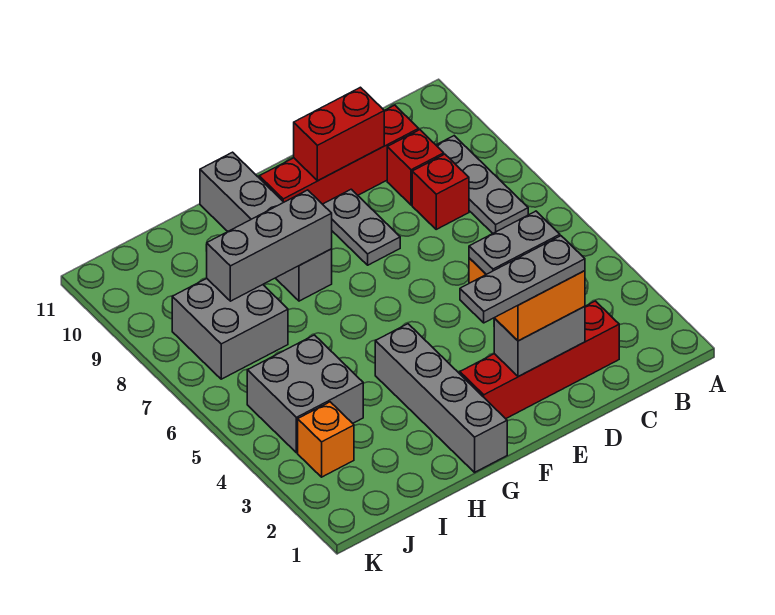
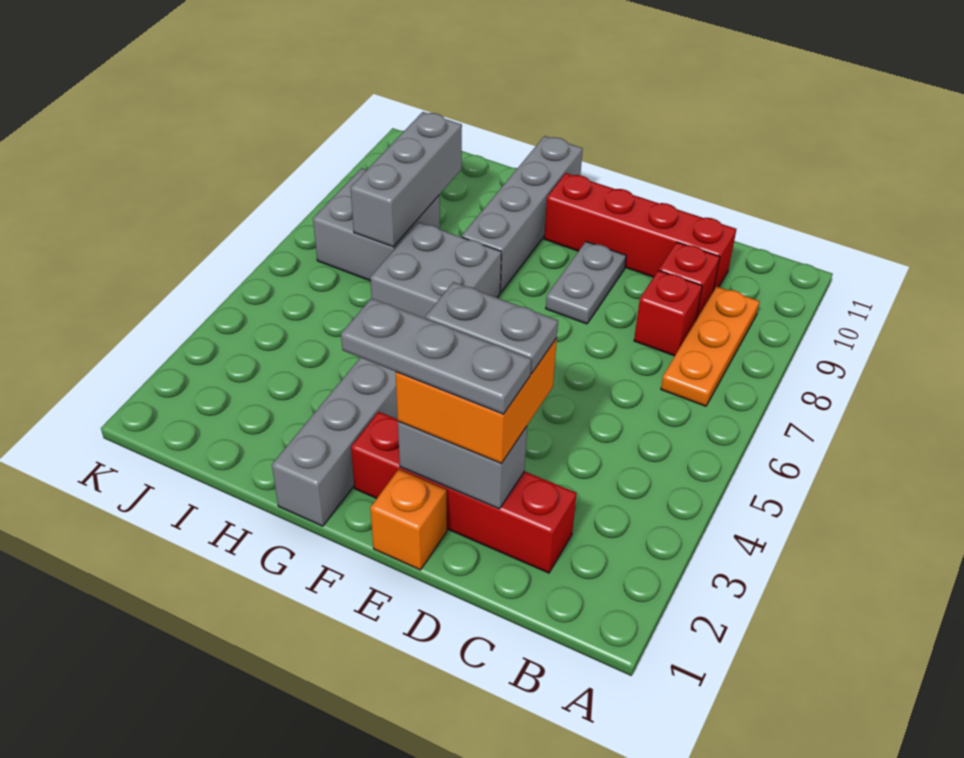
grey plate B7:B9 level 1 -> orange plate B7:B9 level 1
red brick D10:E10 level 2 -> none
grey brick G8:I8 level 2 -> grey brick I7:I9 level 2
grey brick I4:J5 level 1 -> grey brick G6:H7 level 1
orange brick J3 level 1 -> orange brick E1 level 1

